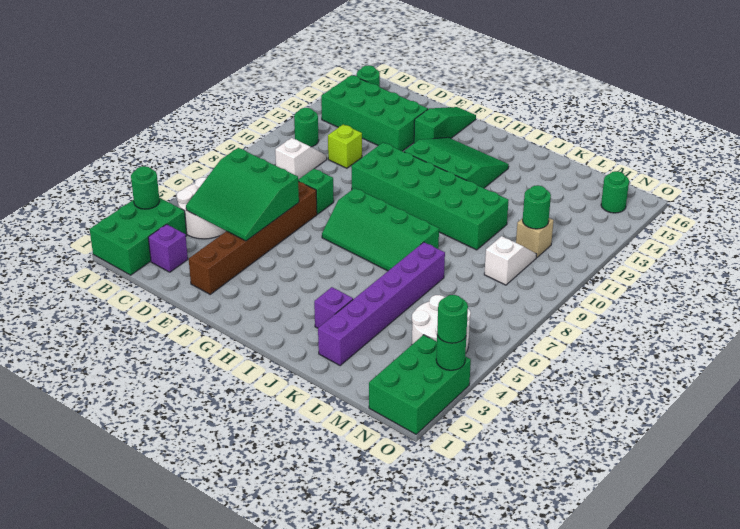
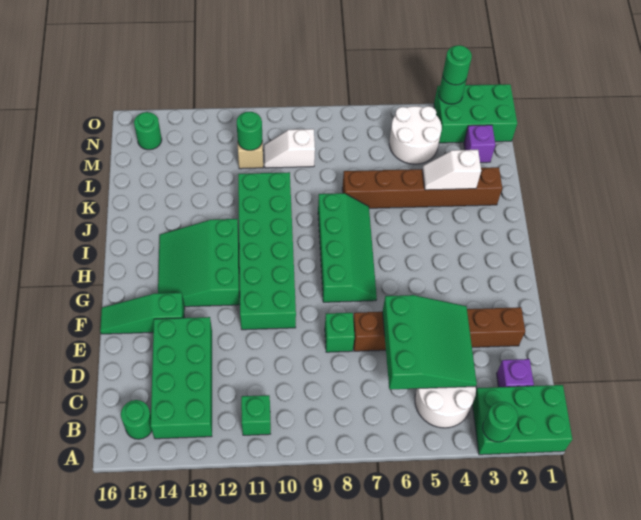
green round brick B11 level 1 -> green brick B11 level 1
white slope C9:C10 level 1 top 9 -> white slope K3:K4 level 2 top 3
lime brick D11 level 1 -> none
purple brick J3 level 1 -> purple brick M2 level 1
purple brick K2:K7 level 1 -> brown brick K2:K7 level 1

